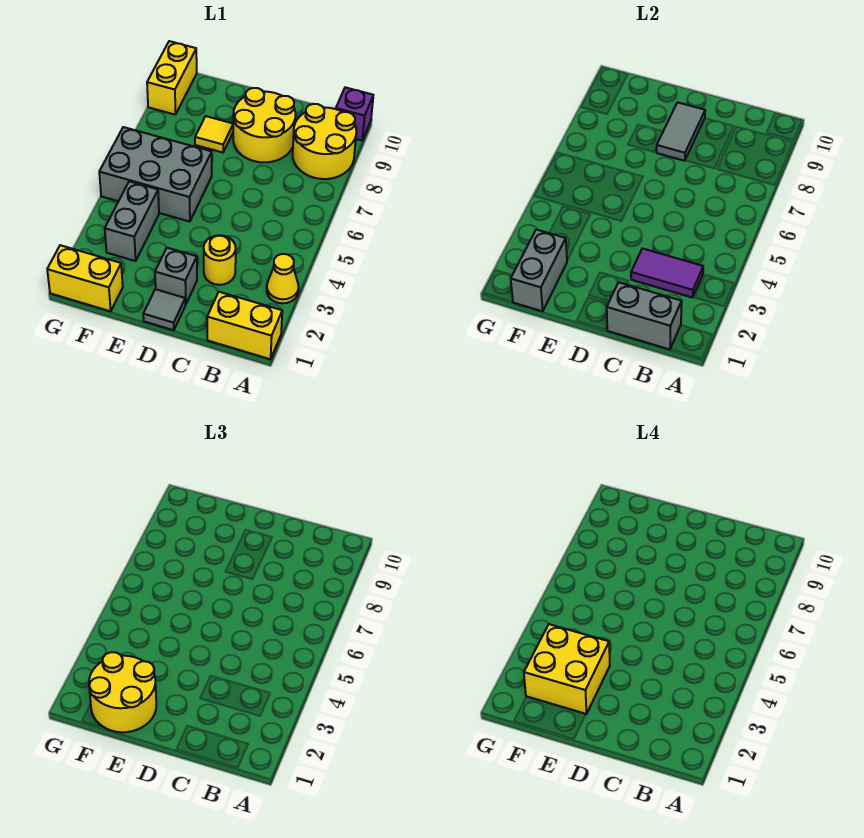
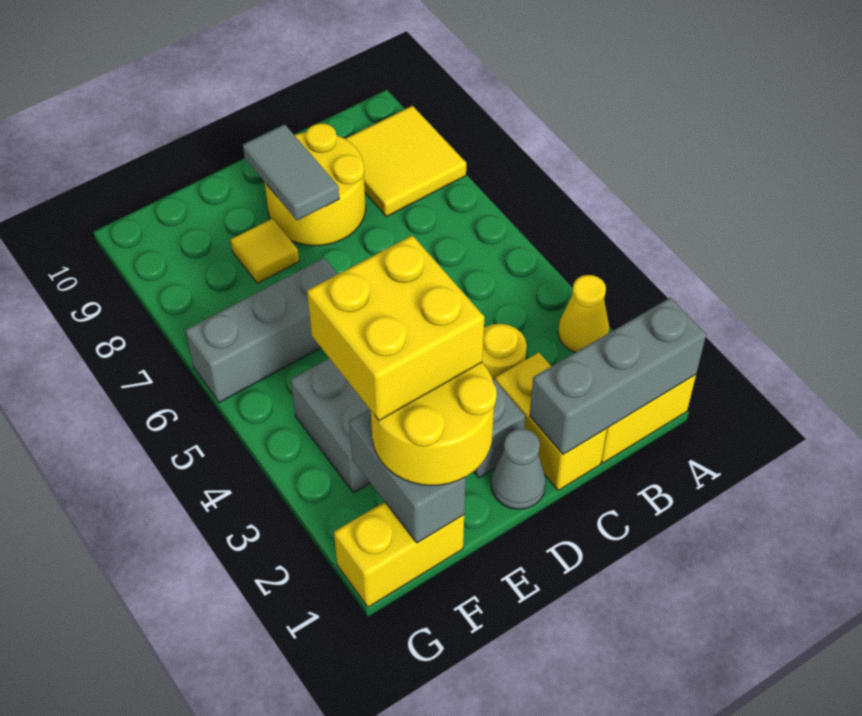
yellow round brick A8:B9 level 1 -> yellow tile A8:B9 level 1
purple brick A10 level 1 -> none
grey brick B1:C1 level 2 -> grey brick A1:C1 level 2
purple tile B3:C3 level 2 -> none
grey tile D1 level 1 -> grey cone D1 level 1
grey brick E5:G6 level 1 -> grey brick E6:G6 level 1
yellow brick G9:G10 level 1 -> yellow brick C1:C2 level 1

